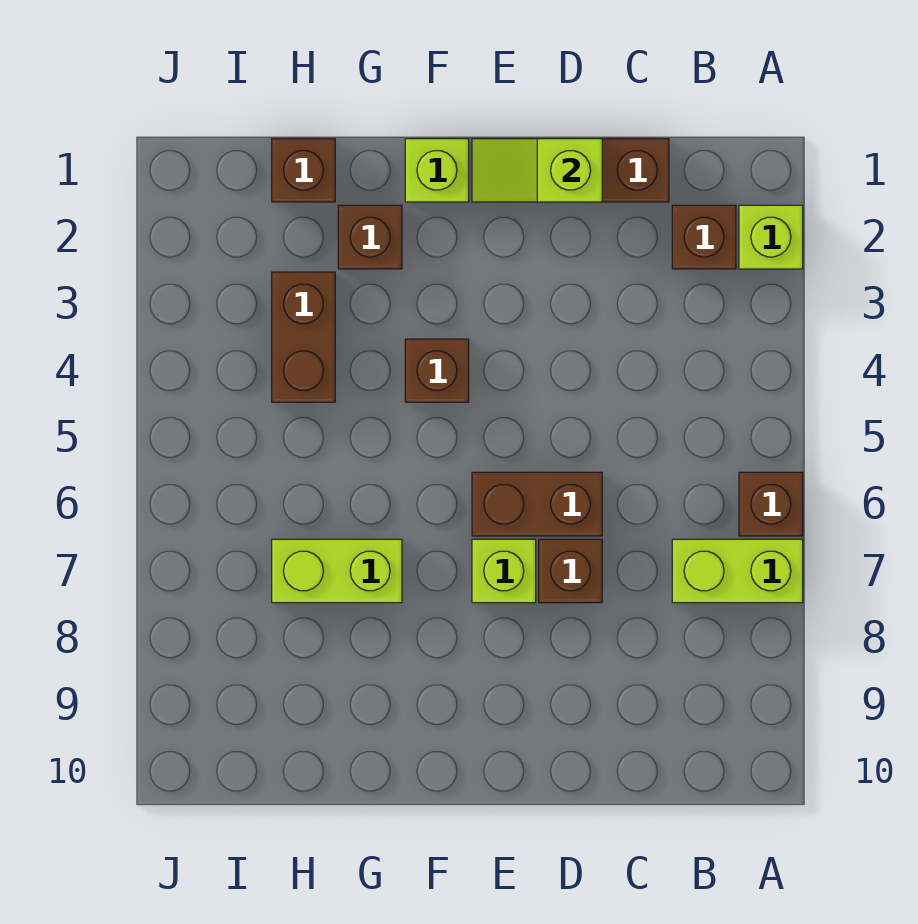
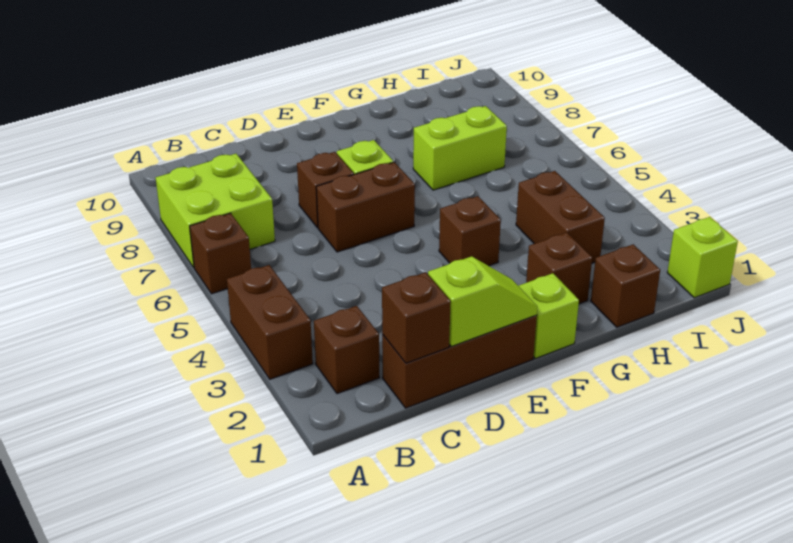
lime brick A2 level 1 -> lime brick J1 level 1
none -> brown brick A3:A4 level 1
lime brick A7:B7 level 1 -> lime brick A7:B8 level 1
none -> brown brick C1 level 2

